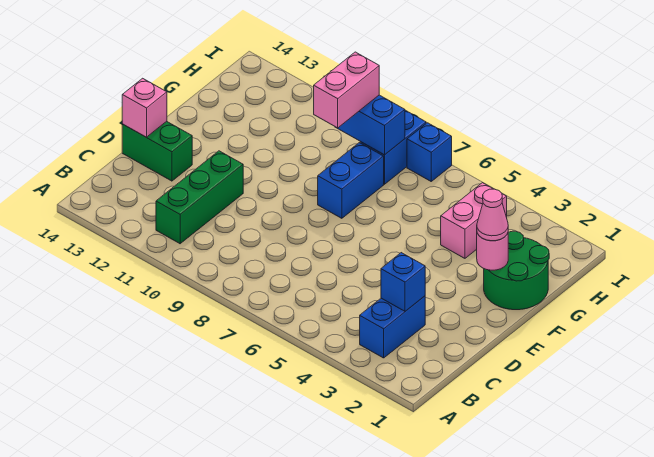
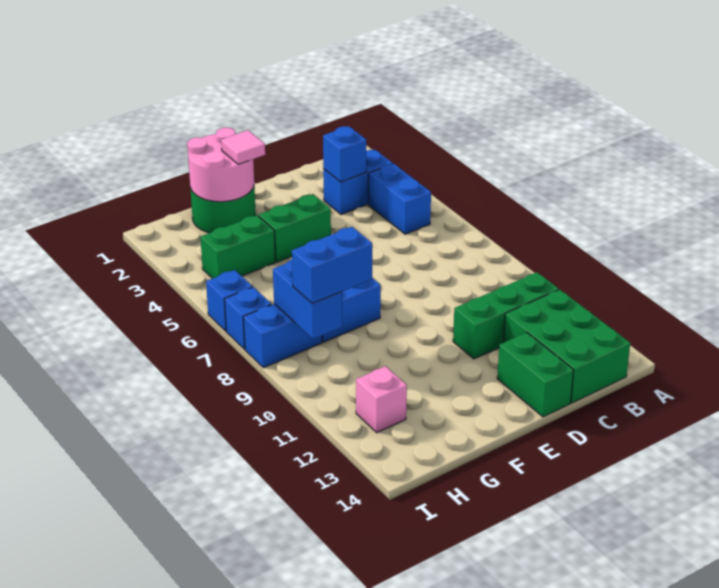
none -> blue brick B4:B5 level 1
none -> green brick B12:C14 level 1
pink brick D14 level 2 -> pink brick H12 level 1
none -> green brick E4:F4 level 1
pink round brick F2 level 2 -> pink round brick F1:G2 level 2
pink cone F2 level 3 -> pink tile F2 level 3
pink brick G4:H4 level 1 -> green brick G4:H4 level 1
pink brick G9:H9 level 3 -> blue brick G9:H9 level 3
none -> blue brick I6 level 1

